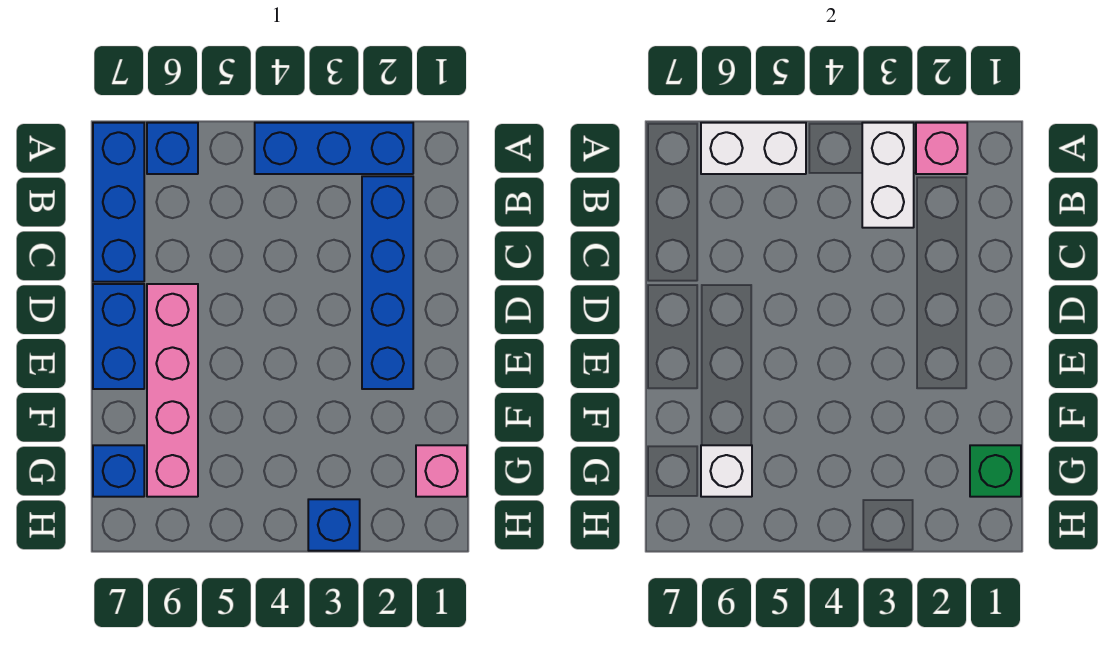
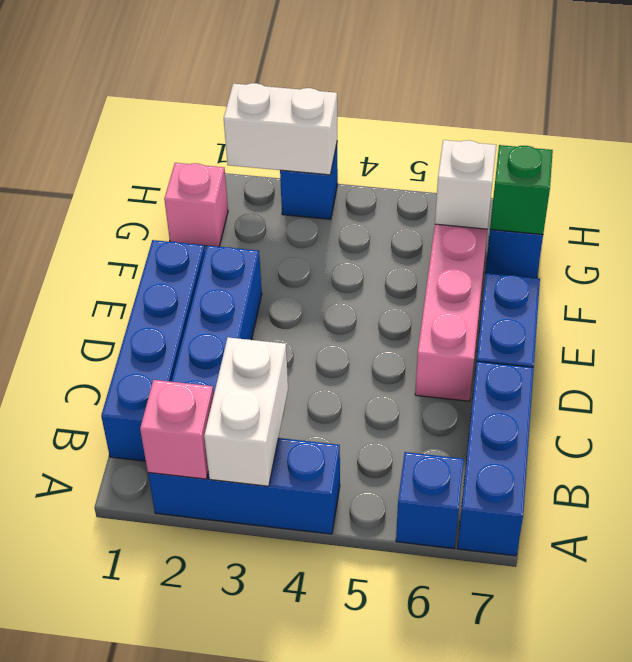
white brick A5:A6 level 2 -> white brick H2:H3 level 2
none -> blue brick B1:E1 level 1
green brick G1 level 2 -> green brick G7 level 2

